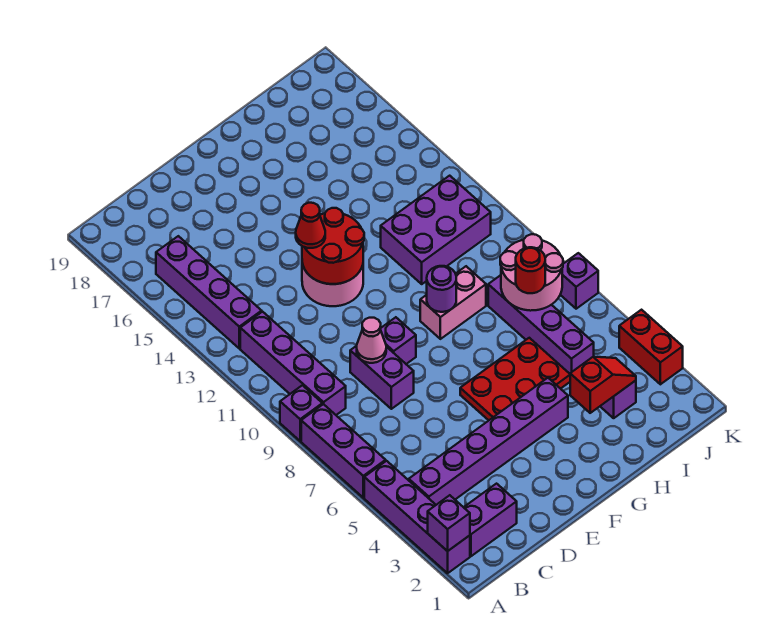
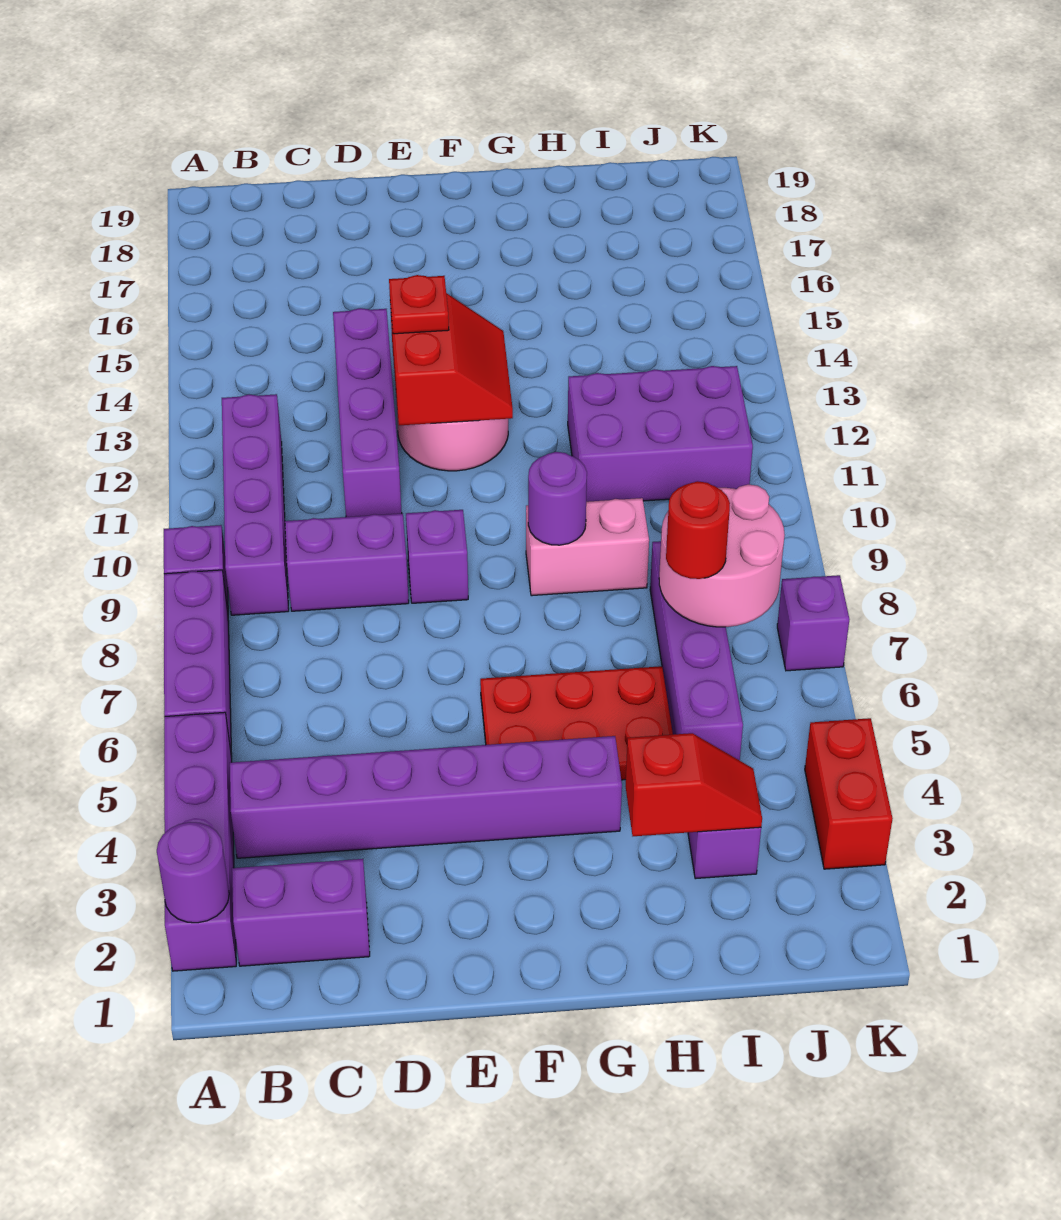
purple brick A2 level 2 -> purple round brick A2 level 2
purple brick B13:B16 level 1 -> purple brick D11:D14 level 1
purple brick D8:D9 level 1 -> purple brick C9:D9 level 1
pink cone D9 level 2 -> none
red round brick E12:F13 level 2 -> red slope E12:F13 level 2 top E
red cone E13 level 3 -> red plate E13 level 3

